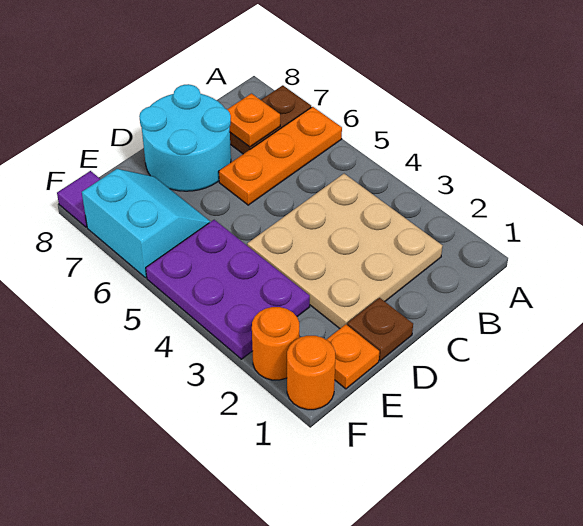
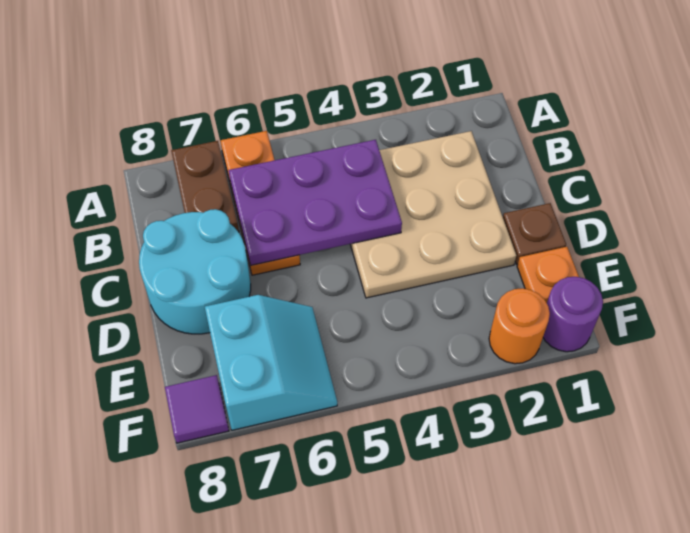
orange plate B7 level 2 -> none
purple plate E3:F5 level 1 -> purple plate B4:C6 level 2
cyan slope E6:F7 level 1 top F -> cyan slope E6:F7 level 1 top 7
orange round brick F1 level 1 -> purple round brick F1 level 1

